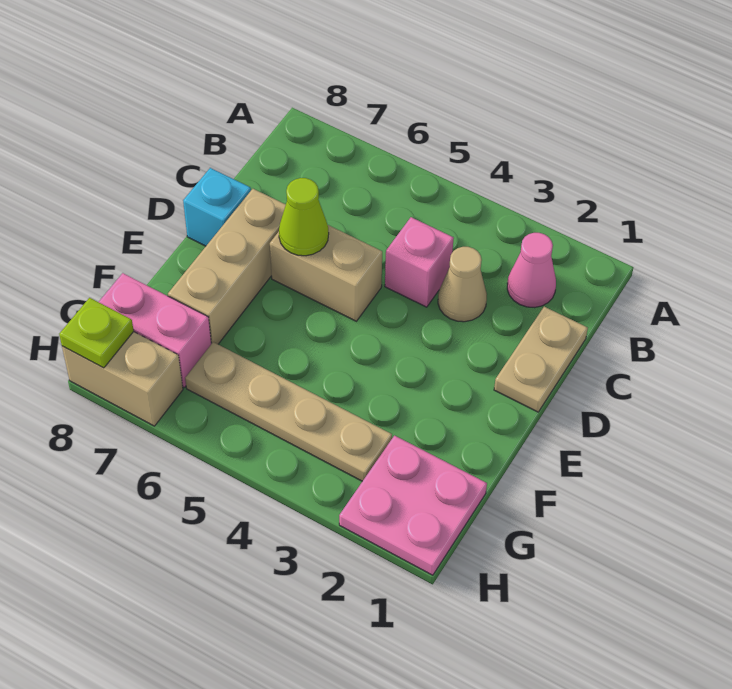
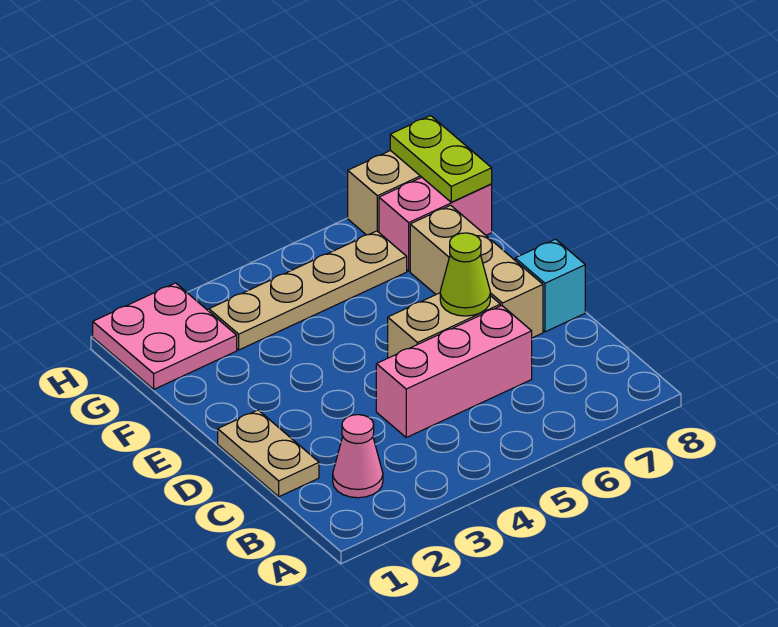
tan cone C3 level 1 -> none
pink brick C4 level 1 -> pink brick C4:C6 level 1
lime plate H8 level 2 -> lime plate G8:H8 level 2

